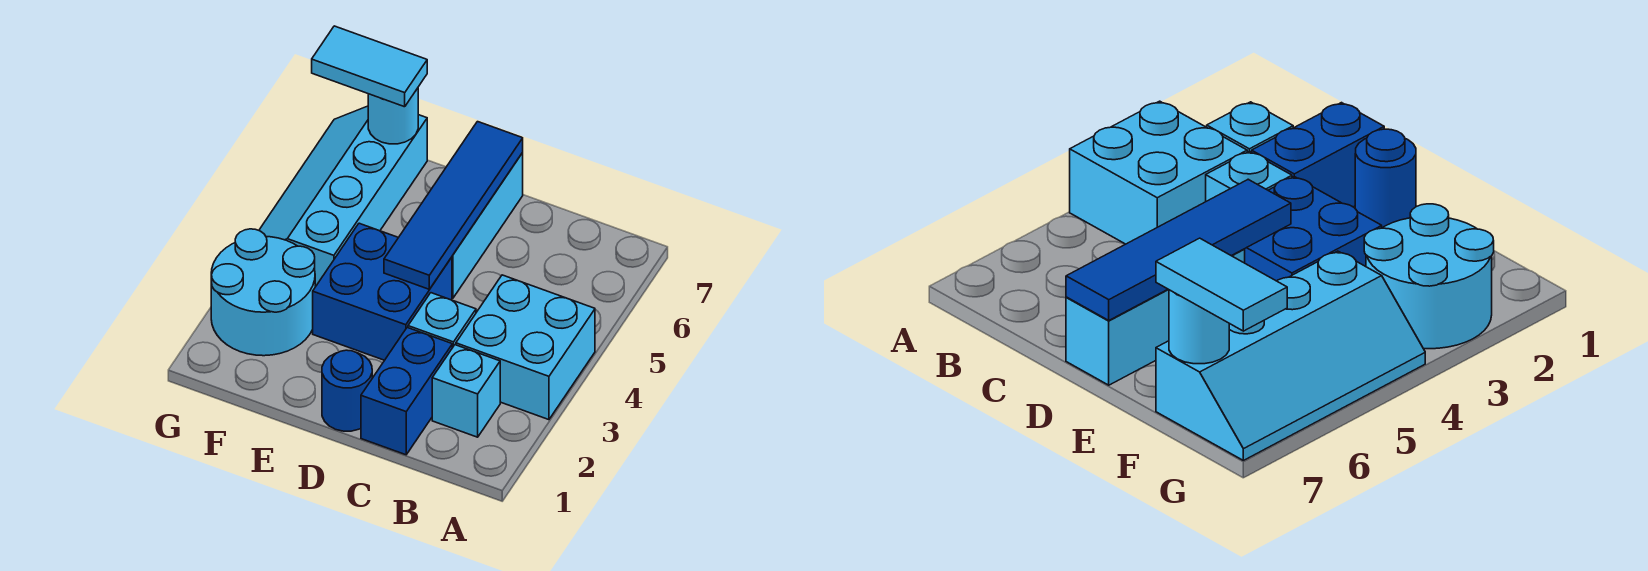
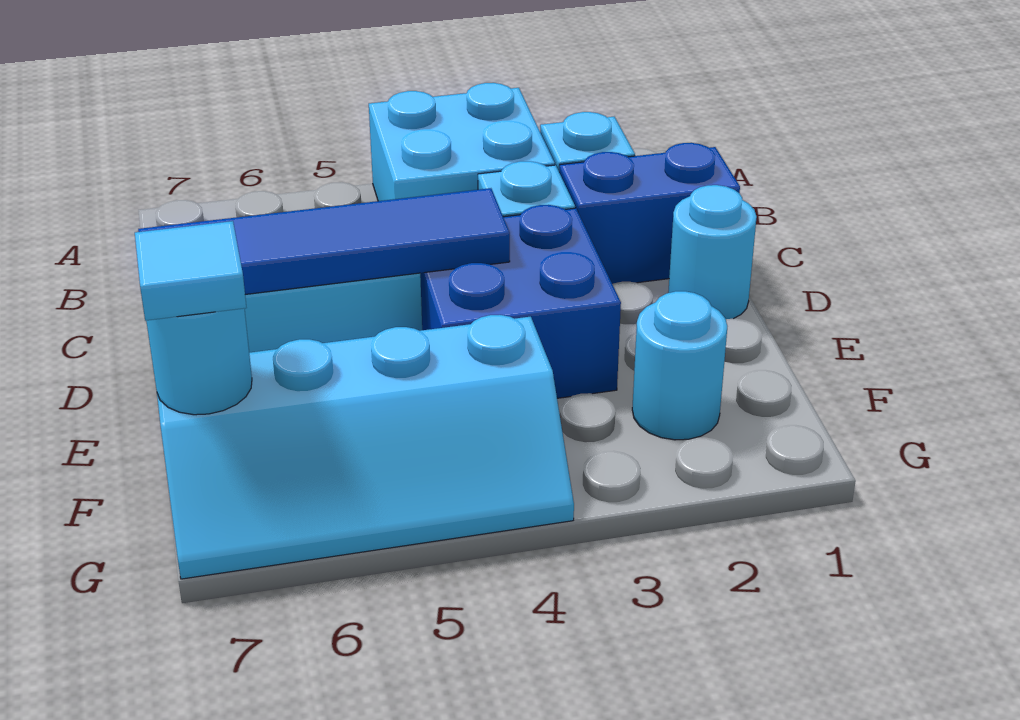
blue round brick D1 level 1 -> cyan round brick D1 level 1
cyan round brick F2:G3 level 1 -> cyan round brick F2 level 1
cyan tile F7:G7 level 3 -> cyan tile F7 level 3

